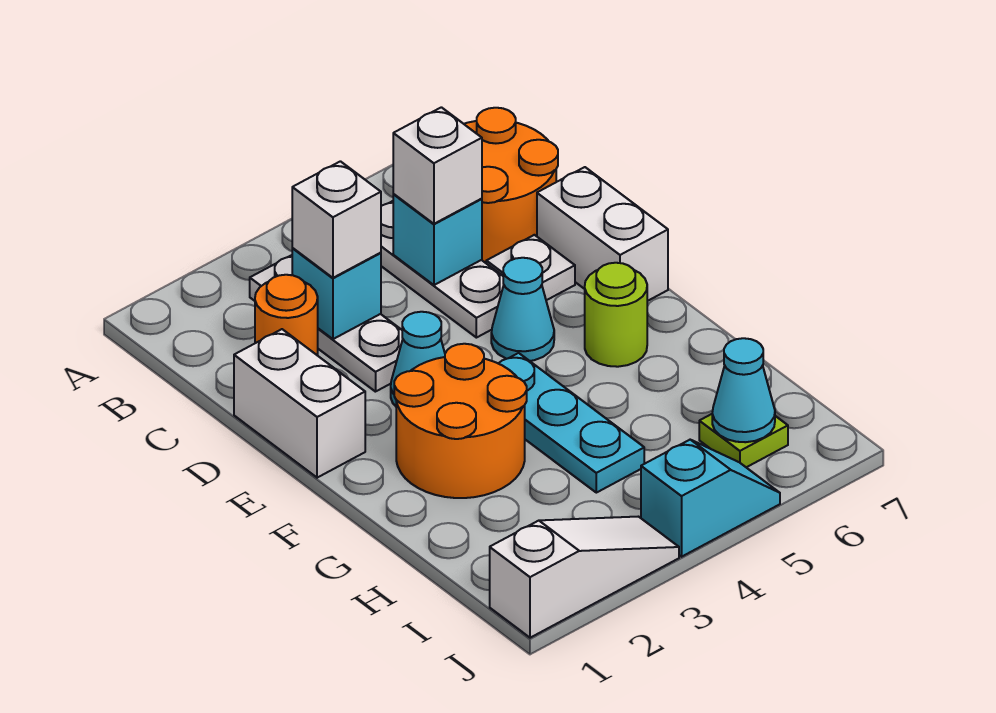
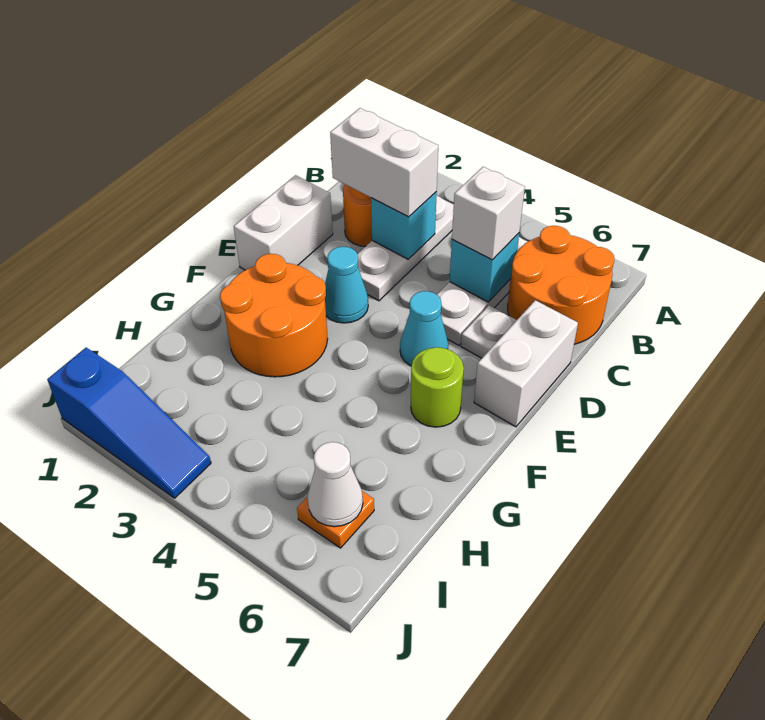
white brick C3 level 3 -> white brick C2:C3 level 3
cyan plate F4:H4 level 1 -> none
lime plate I6 level 1 -> orange plate I6 level 1
cyan cone I6 level 2 -> white cone I6 level 2
white slope J1:J3 level 1 top 1 -> blue slope J1:J3 level 1 top 1
cyan slope J4:J5 level 1 top 4 -> none

